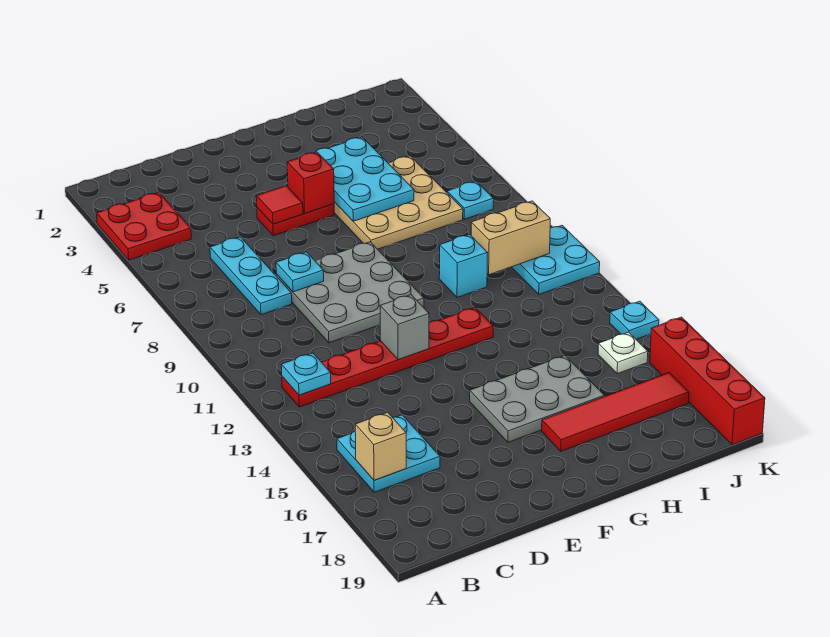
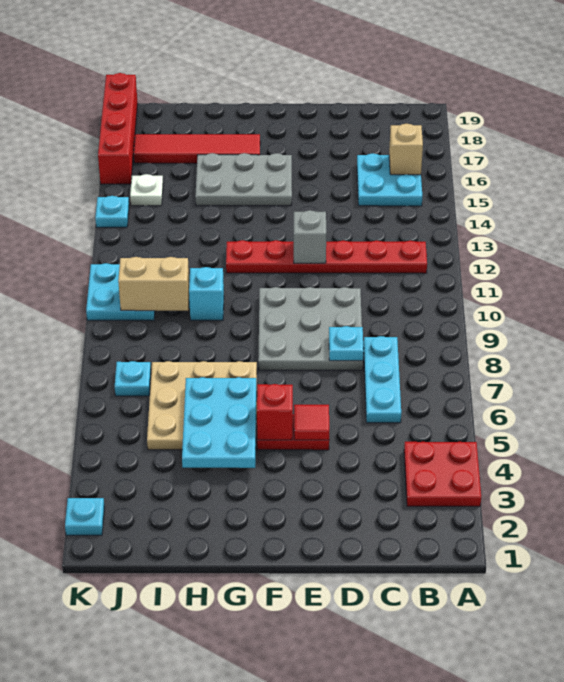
cyan plate B12 level 2 -> cyan plate K2 level 1

